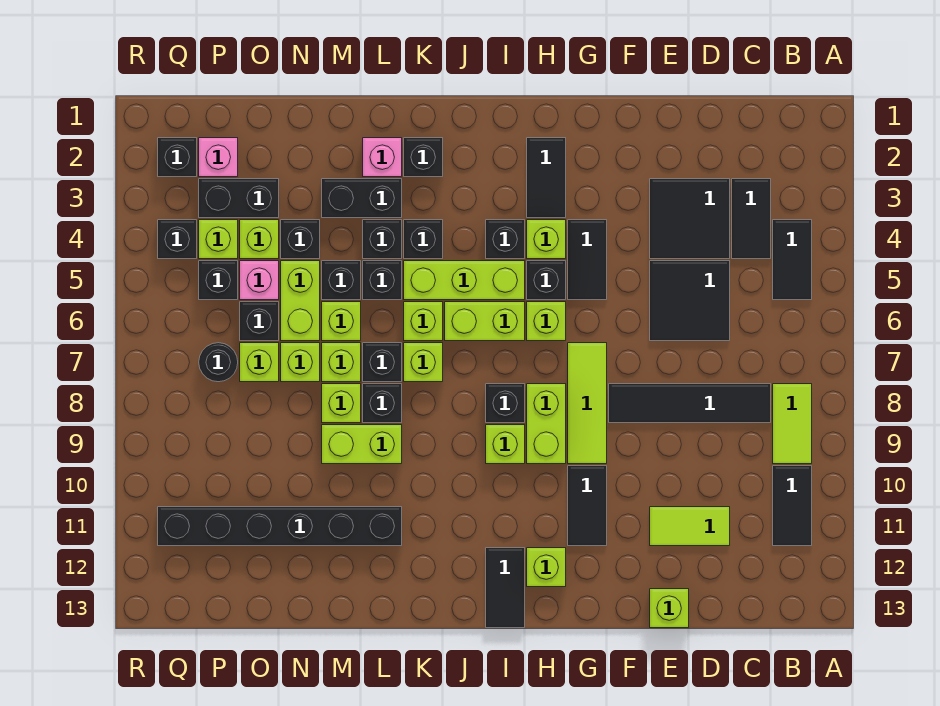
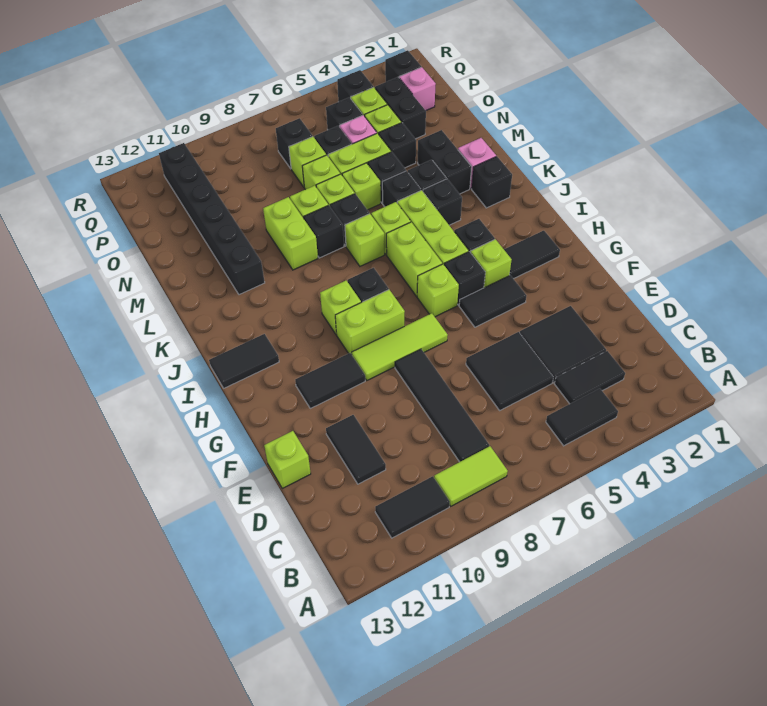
lime tile D11:E11 level 1 -> black tile D11:E11 level 1
lime brick H12 level 1 -> none
black round brick P7 level 1 -> black brick P7 level 1

